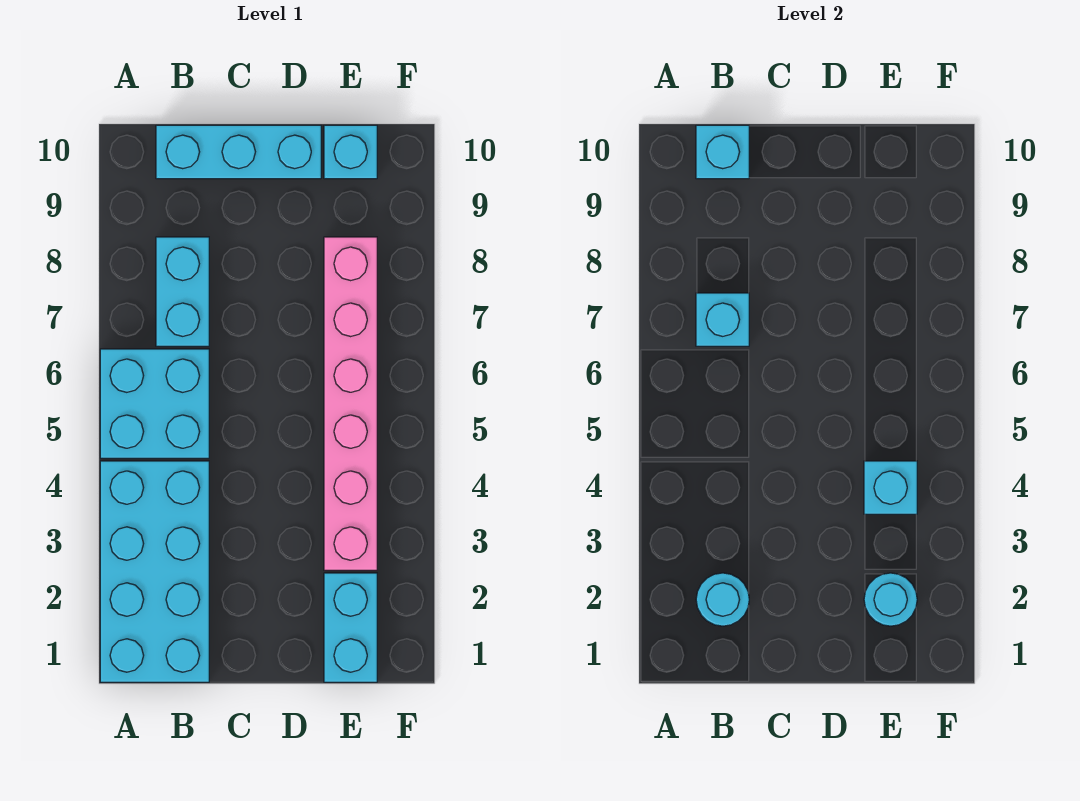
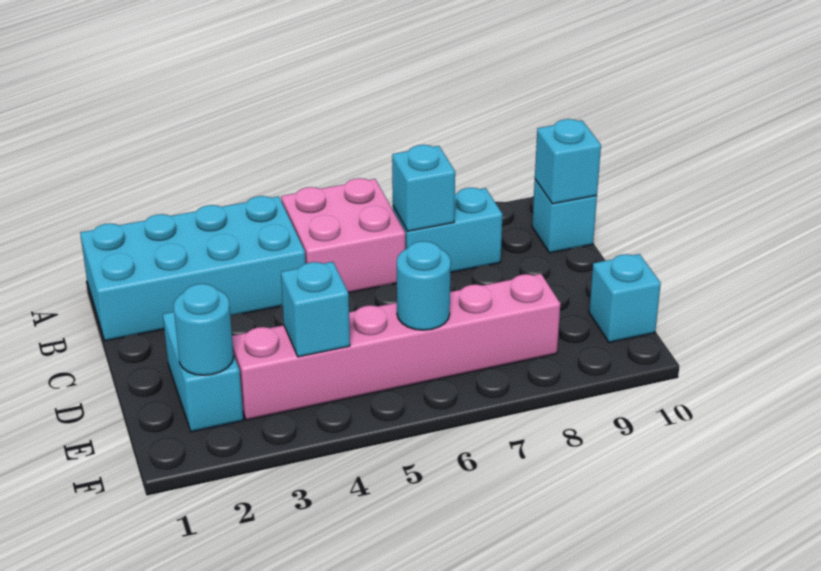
cyan brick A5:B6 level 1 -> pink brick A5:B6 level 1
cyan round brick B2 level 2 -> cyan round brick E6 level 2
cyan brick B10:D10 level 1 -> cyan brick B10 level 1
cyan brick E1:E2 level 1 -> cyan brick D2:E2 level 1

